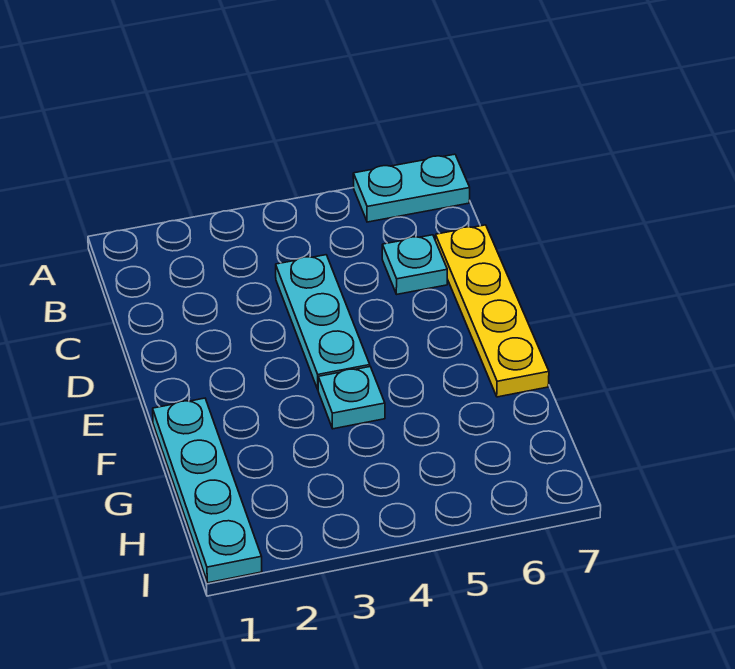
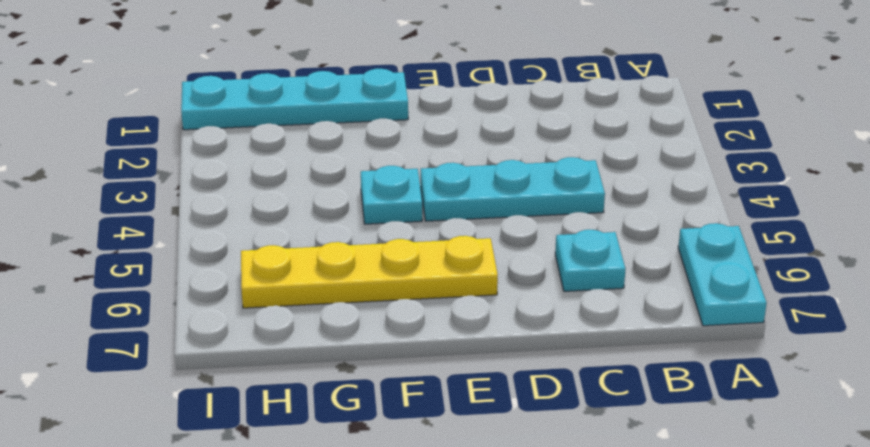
yellow plate C7:F7 level 1 -> yellow plate E6:H6 level 1

